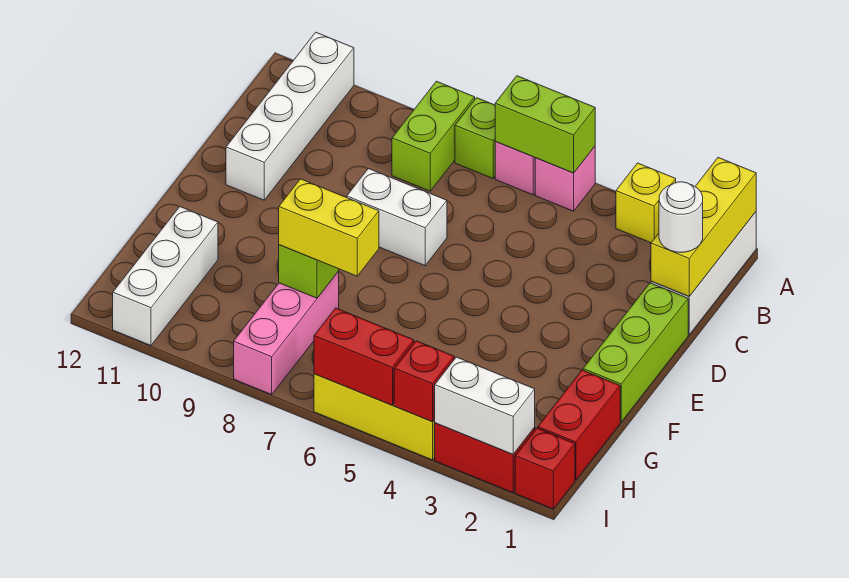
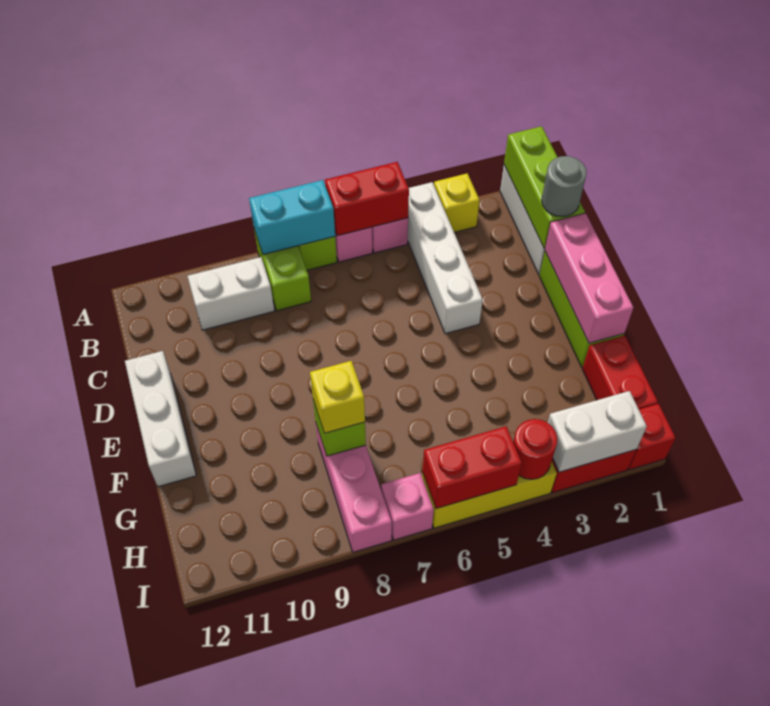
yellow brick A1:C1 level 2 -> lime brick A1:C1 level 2
lime brick A5:A6 level 2 -> red brick A5:A6 level 2
none -> cyan brick A7:A8 level 2
white brick A11:D11 level 1 -> white brick A4:D4 level 1
white round brick C1 level 3 -> grey round brick C1 level 3
none -> pink brick D1:F1 level 2
white brick D7:D8 level 1 -> white brick B9:B10 level 1
yellow brick G7:G8 level 3 -> yellow brick G8 level 3
white brick G11:I11 level 1 -> white brick D12:F12 level 1
red brick I4 level 2 -> red round brick I4 level 2
none -> pink brick I7 level 1

